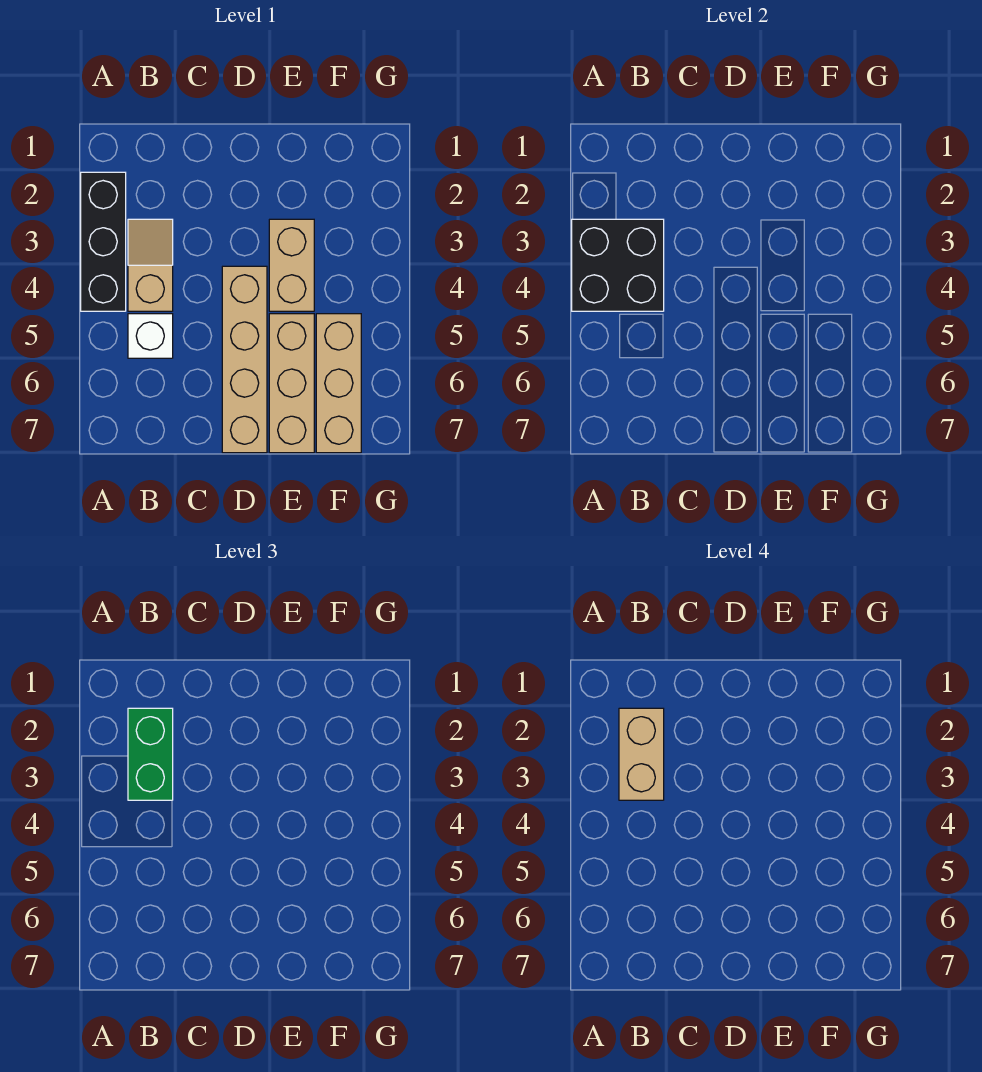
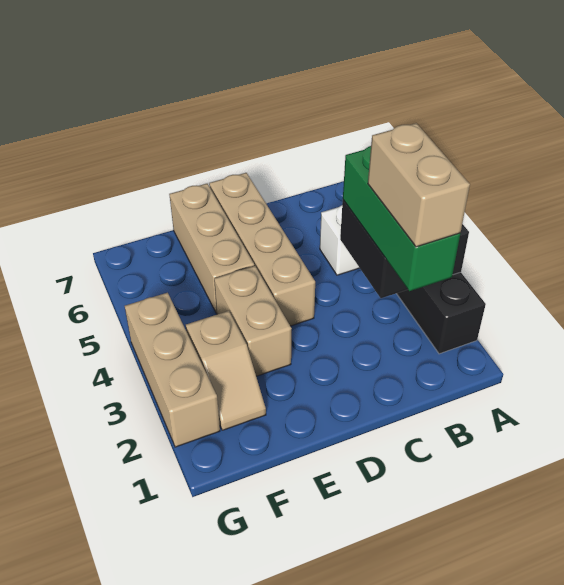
green brick B2:B3 level 3 -> green brick B2:B4 level 3
tan slope B3:B4 level 1 top 4 -> tan slope F2:F3 level 1 top 3
tan brick F5:F7 level 1 -> tan brick G2:G4 level 1

